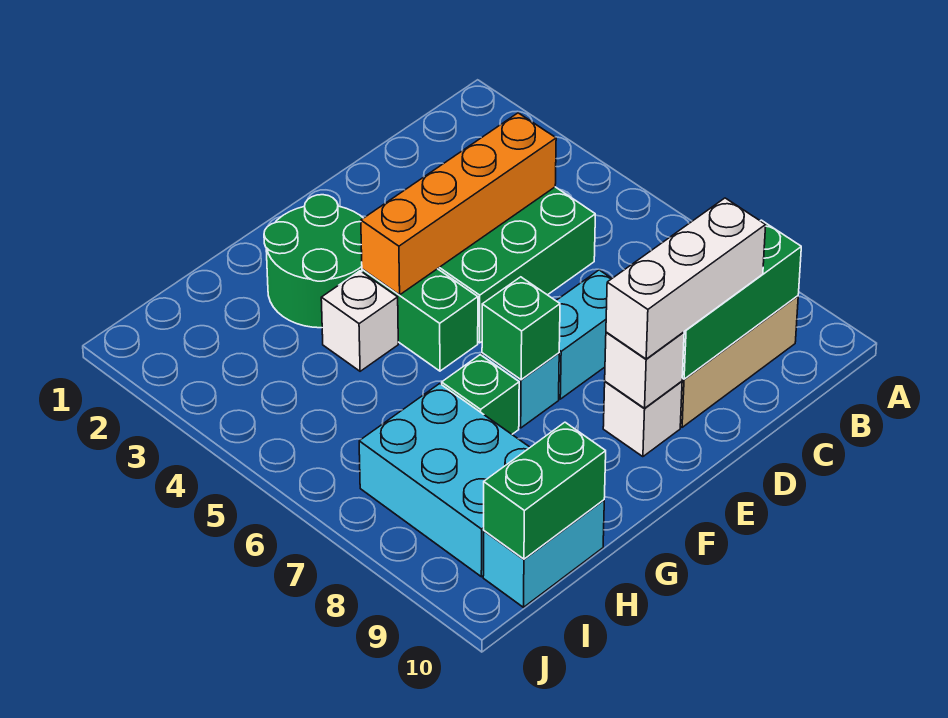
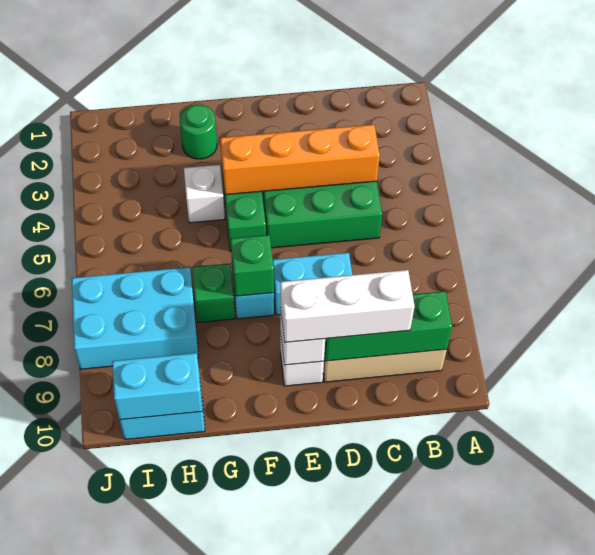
green round brick F2:G3 level 1 -> green round brick G2 level 1
cyan brick H7:I9 level 1 -> cyan brick H7:J8 level 1
green brick H10:I10 level 2 -> cyan brick H10:I10 level 2

